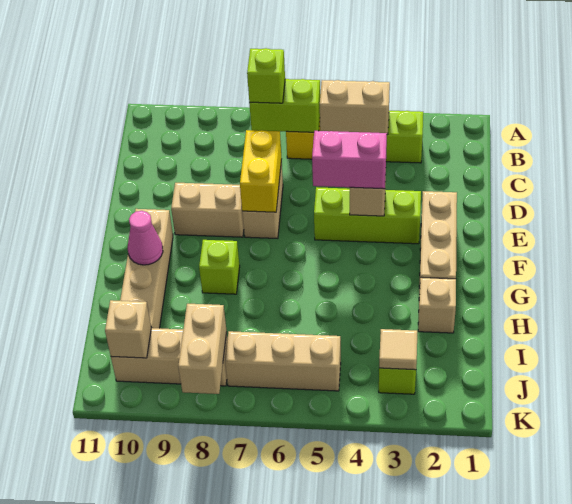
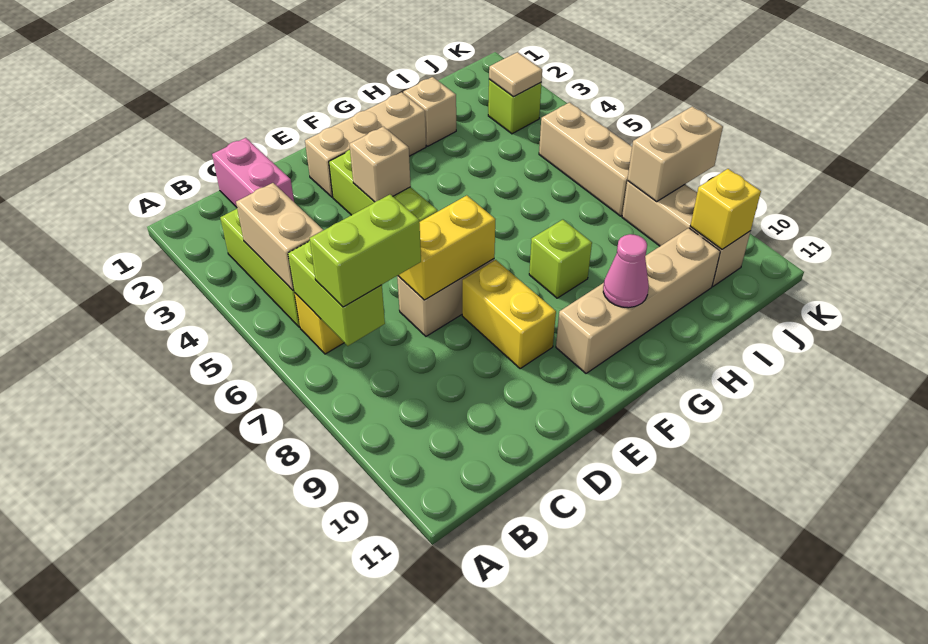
lime brick B7 level 3 -> lime brick B7:C7 level 3
pink brick E4:E5 level 3 -> pink brick C1:C2 level 1
tan brick E8:E9 level 1 -> yellow brick E8:E9 level 1
tan brick J10 level 2 -> yellow brick J10 level 2

